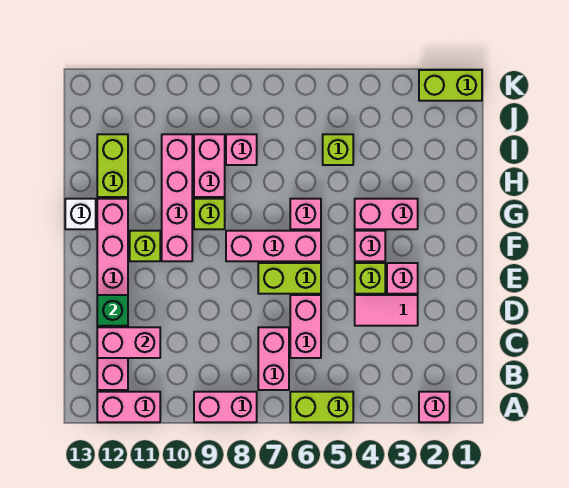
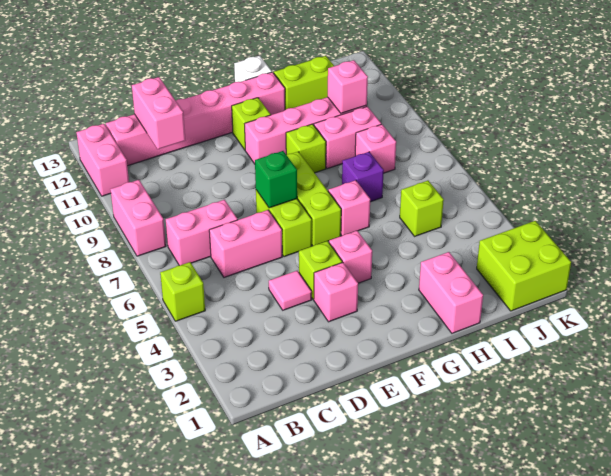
pink brick A2 level 1 -> pink brick I10 level 2
lime brick A5:A6 level 1 -> lime brick A5 level 1
pink tile D3:D4 level 1 -> pink tile D4 level 1
green brick D12 level 2 -> green brick E7 level 2
pink brick F6:F8 level 1 -> lime brick F6:F8 level 1
pink brick G3:G4 level 1 -> pink brick H1:H2 level 1
none -> purple brick H7 level 1
lime brick K1:K2 level 1 -> lime brick J1:K2 level 1

